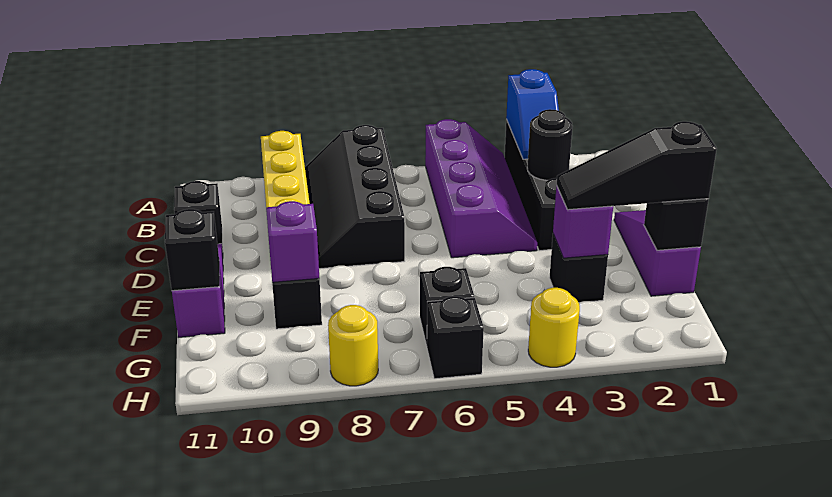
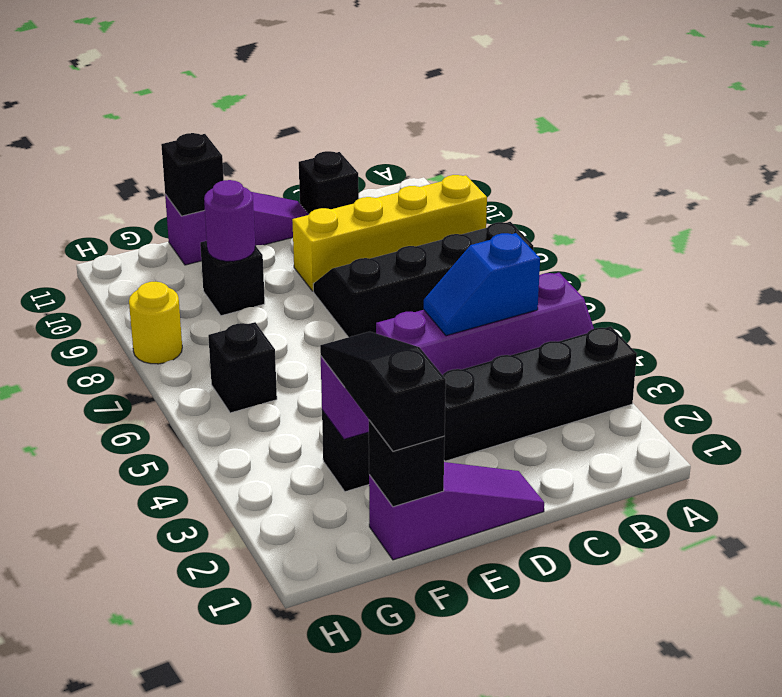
blue slope A3:B3 level 2 top A -> blue slope B5:C5 level 2 top B
black round brick C3 level 2 -> none
purple brick F9 level 2 -> purple round brick F9 level 2
yellow round brick H4 level 1 -> none
black brick H6 level 1 -> none

